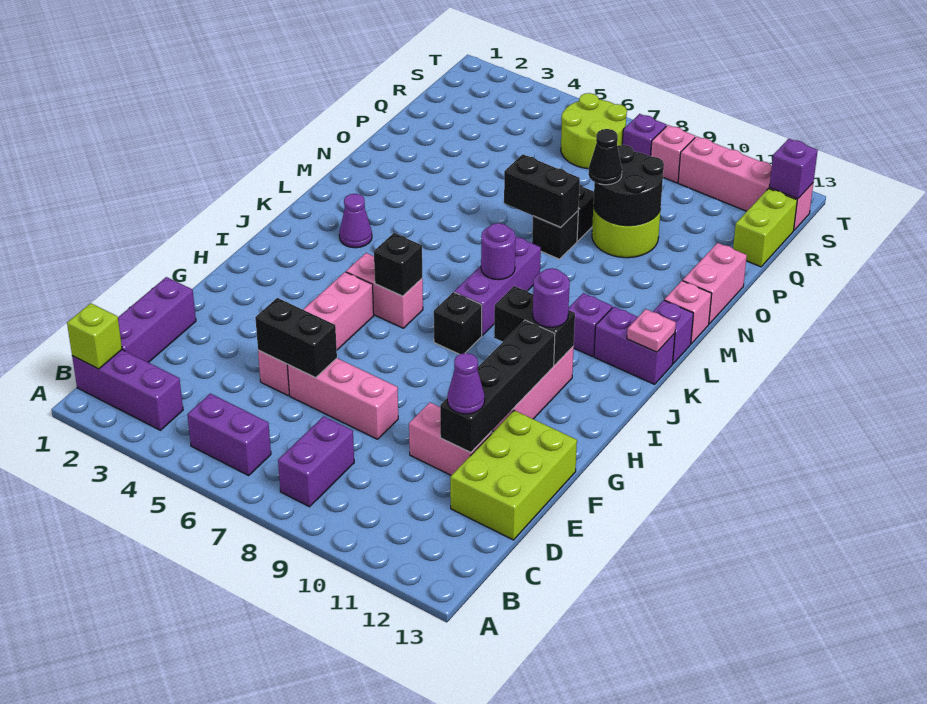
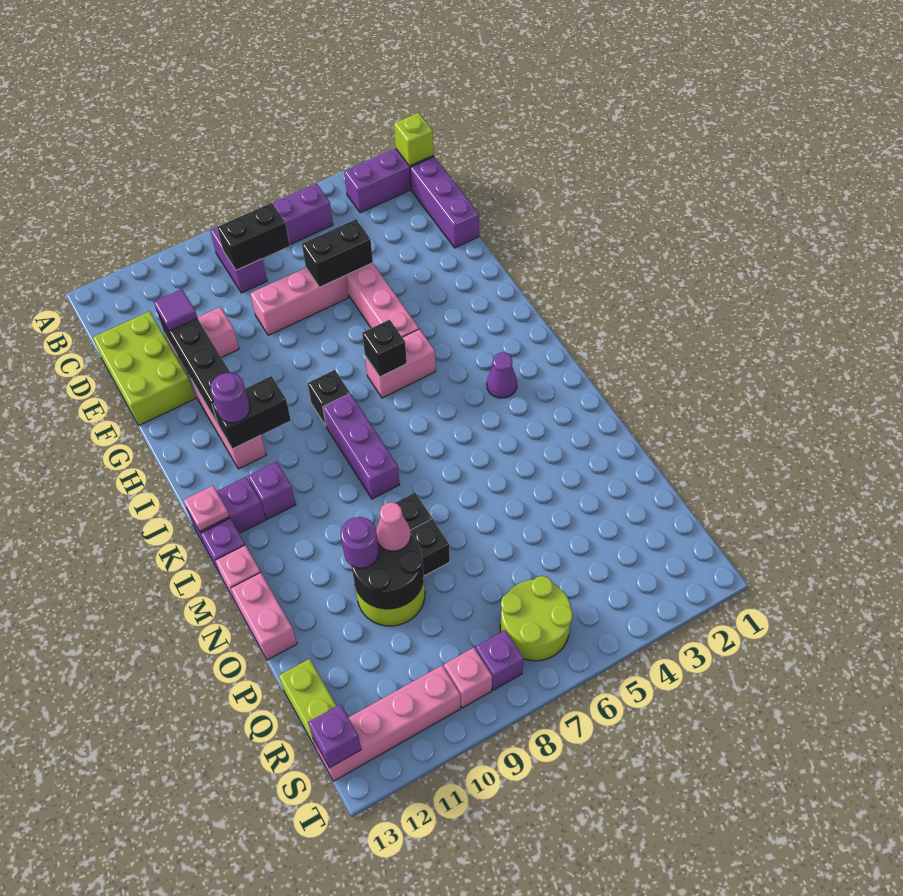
purple cone E11 level 3 -> purple tile E11 level 3
purple round brick K8 level 2 -> purple round brick O10 level 3
black brick N7:N8 level 2 -> black brick C7:C8 level 2
black cone O9 level 3 -> pink cone O9 level 3

